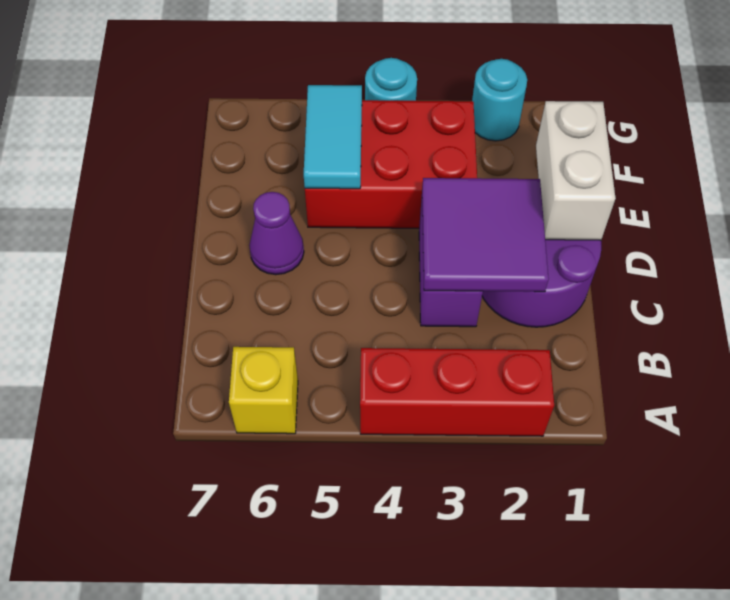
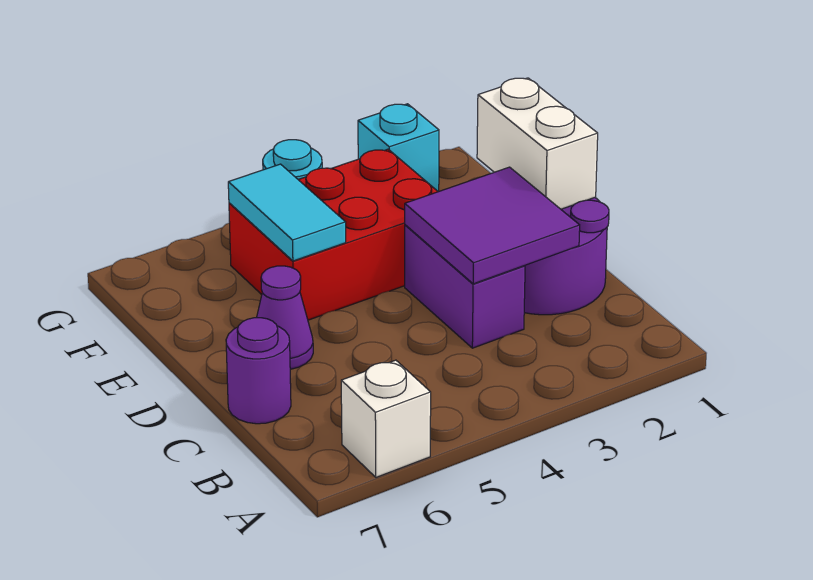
red brick A2:A4 level 1 -> none
yellow brick A6 level 1 -> white brick A6 level 1
none -> purple round brick C7 level 1
cyan round brick G2 level 1 -> cyan brick G2 level 1

